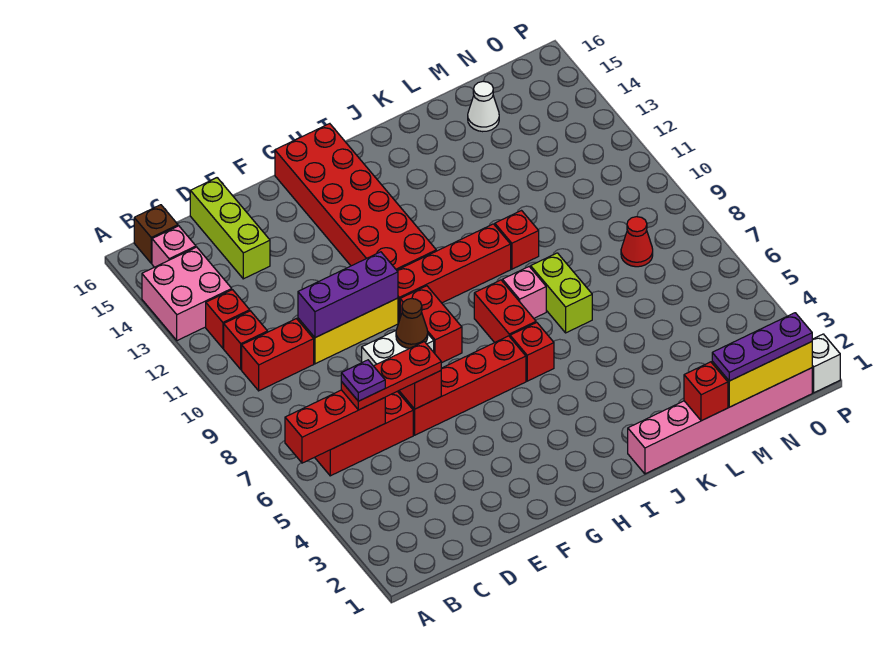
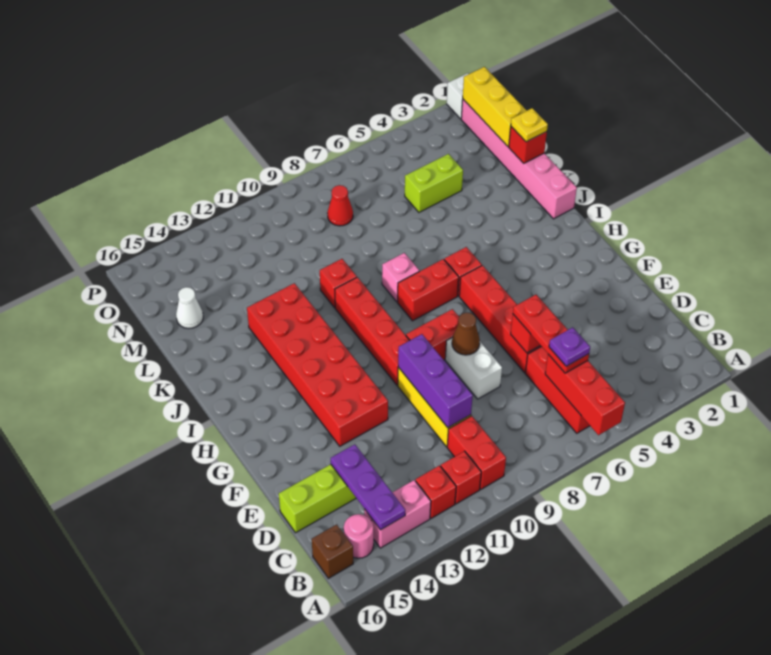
pink brick A13:B14 level 1 -> pink brick B13:B14 level 1
pink brick B15 level 1 -> pink round brick B15 level 1
red brick G11:H16 level 1 -> red brick F12:K13 level 1
lime brick K7:K8 level 1 -> lime brick M4:M5 level 1
none -> yellow plate L1 level 3
purple plate M1:O1 level 3 -> purple plate B14:D14 level 2

